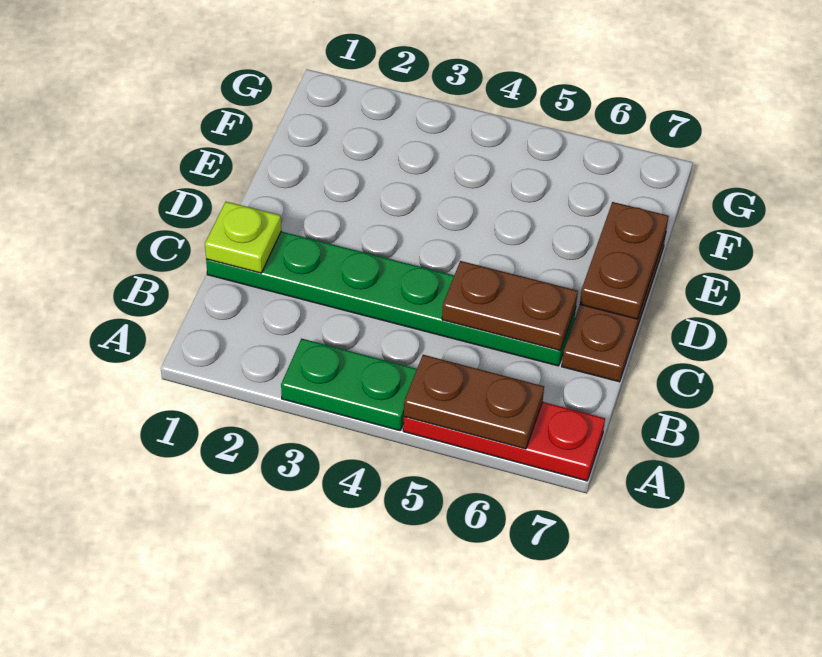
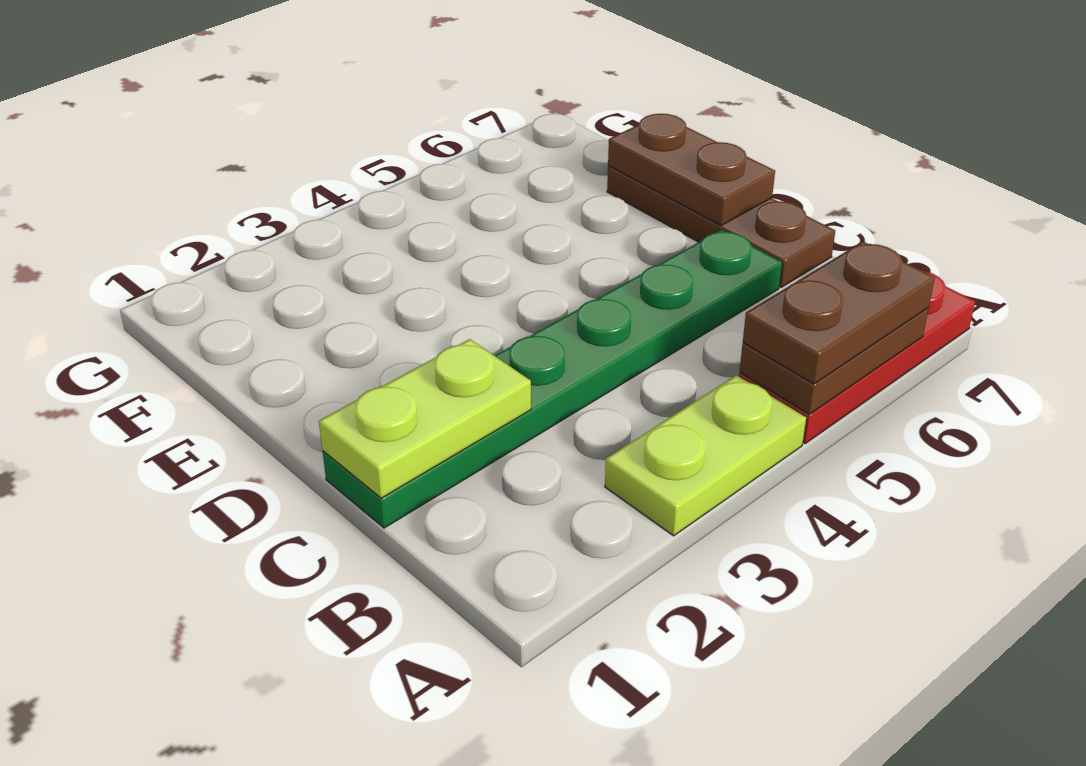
green plate A3:A4 level 1 -> lime plate A3:A4 level 1
lime plate C1 level 2 -> lime plate C1:C2 level 2
brown plate C5:C6 level 2 -> brown plate A5:A6 level 3

